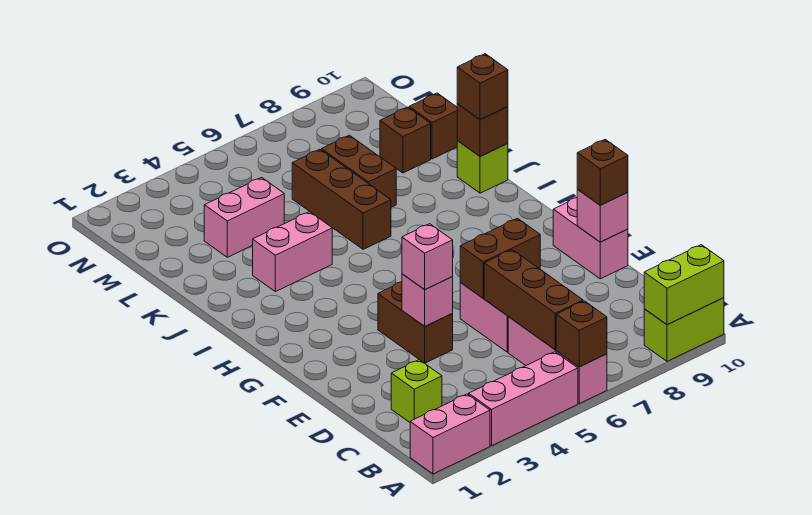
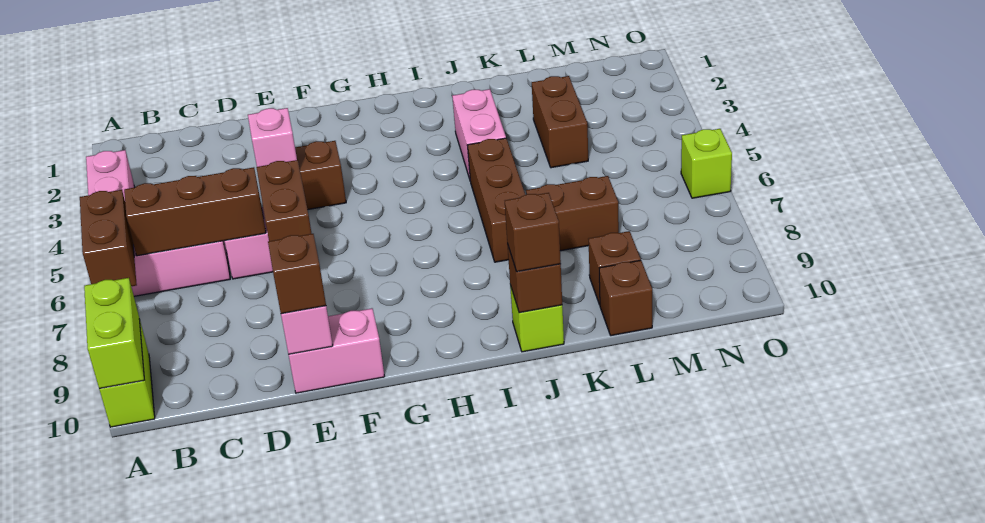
pink brick A1:A2 level 1 -> none
brown brick A6 level 2 -> brown brick A6:A7 level 2
lime brick C2 level 1 -> lime brick O6 level 1
pink brick E4 level 3 -> none
brown brick J6:L6 level 1 -> brown brick J5:J7 level 1
pink brick L3:L4 level 1 -> brown brick L3:L4 level 1

